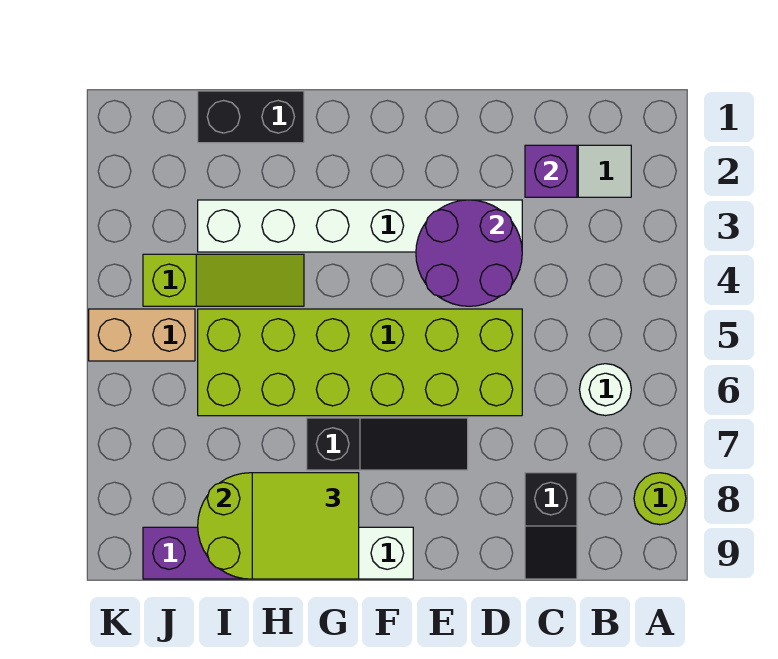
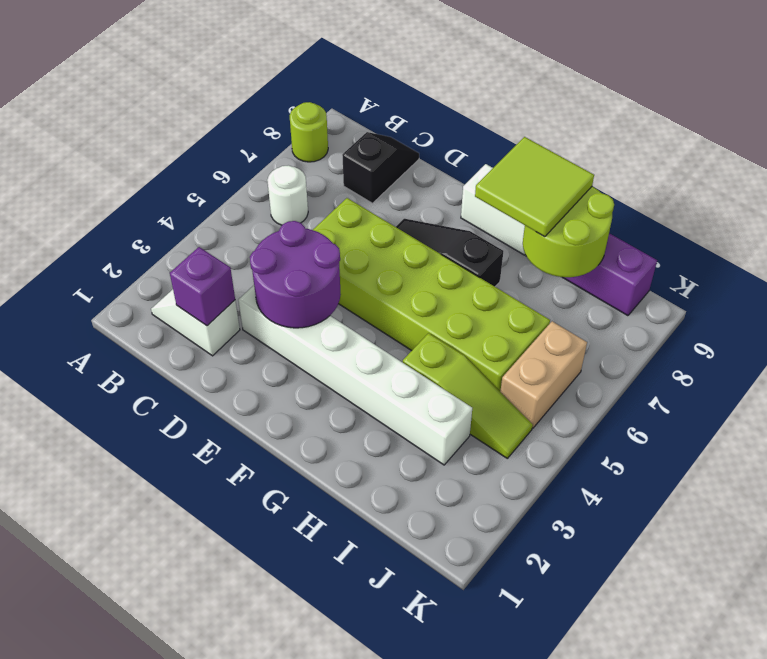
black brick H1:I1 level 1 -> none
lime slope H4:J4 level 1 top J -> lime slope H4:J4 level 1 top H
tan brick J5:K5 level 1 -> tan brick J5:J6 level 1

